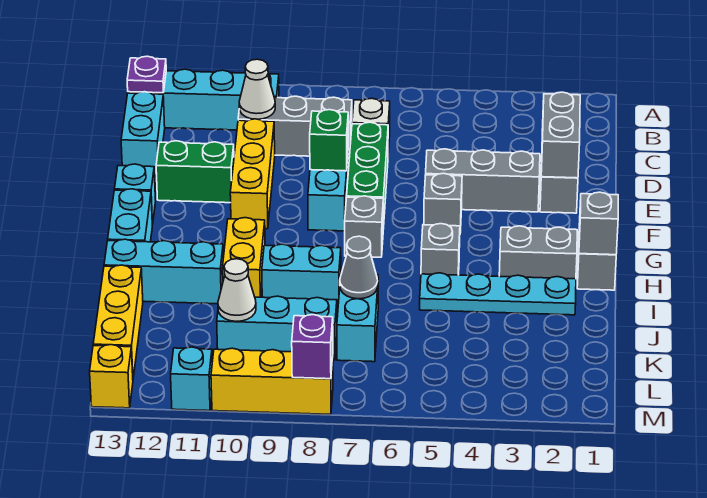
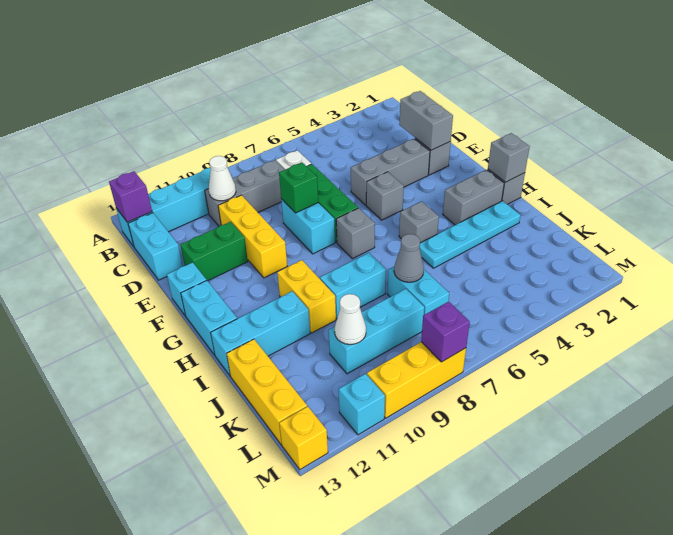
purple plate B13 level 2 -> purple brick B13 level 2

